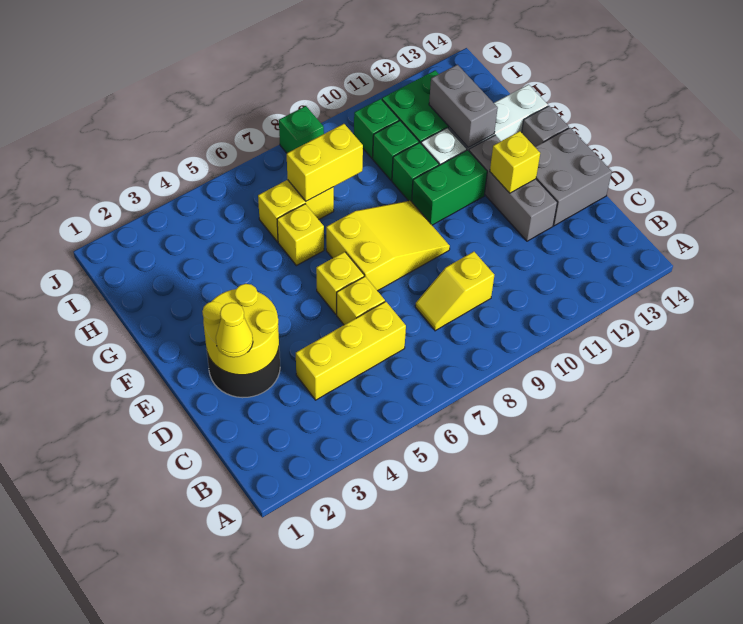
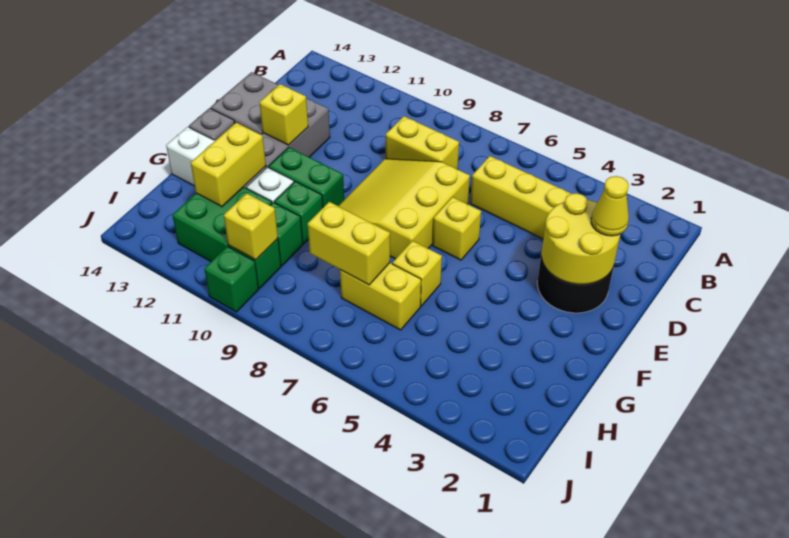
yellow slope C8:C9 level 1 top 9 -> yellow brick C8:C9 level 1
yellow brick D6 level 1 -> yellow brick I10 level 2
yellow slope E7:F9 level 1 top 7 -> yellow slope D7:F9 level 1 top 7
grey brick G12:H12 level 2 -> yellow brick G12:H12 level 2
green brick J8 level 1 -> green brick J10 level 1

